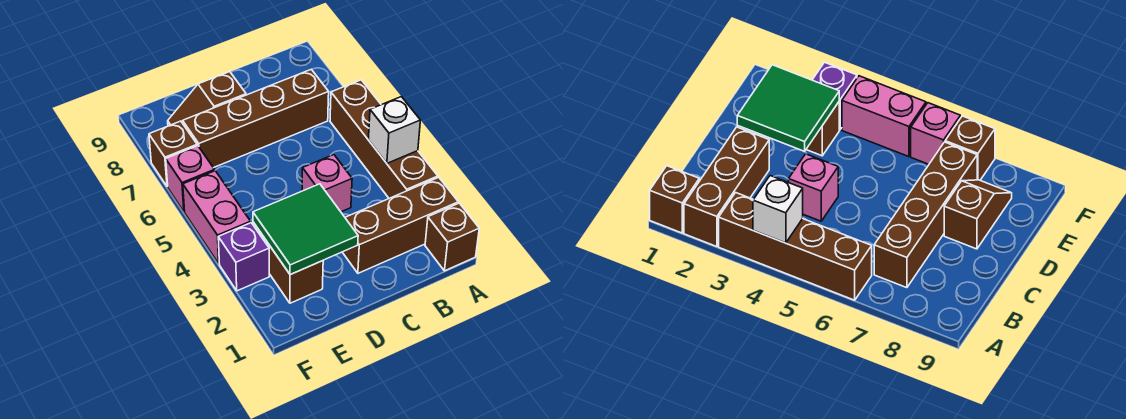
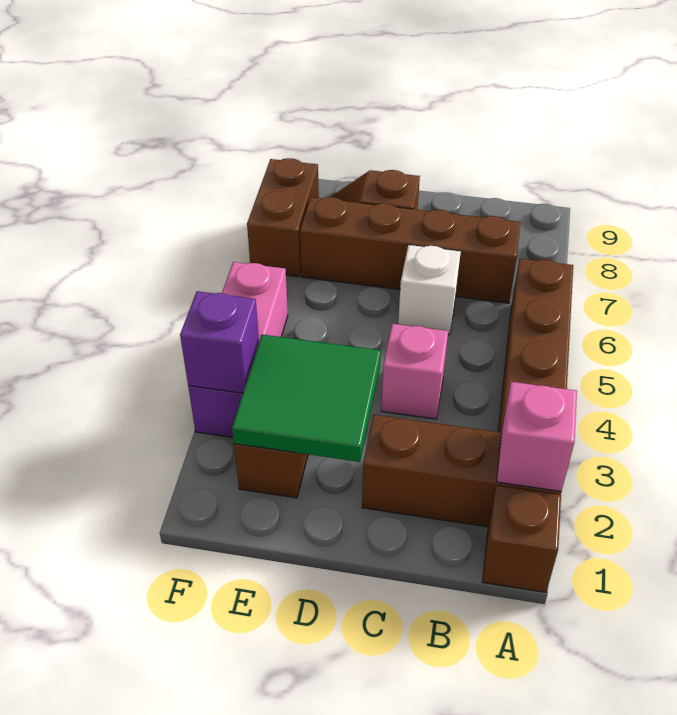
white brick A4 level 2 -> white brick C6 level 1
none -> purple brick F3 level 2
pink brick F6 level 1 -> pink brick A2 level 2
brown brick F7 level 1 -> brown brick F7:F8 level 1

